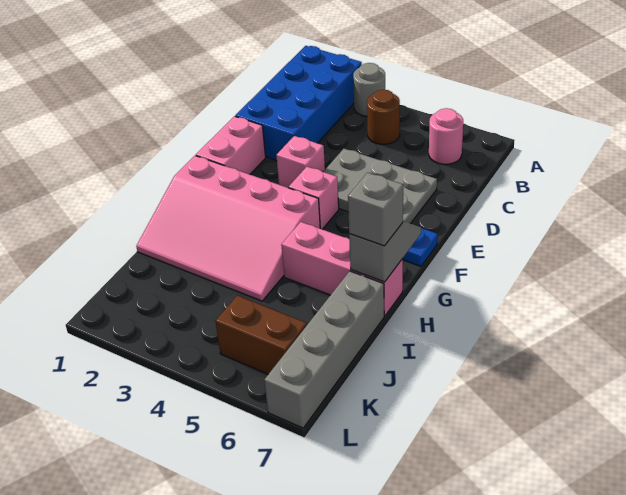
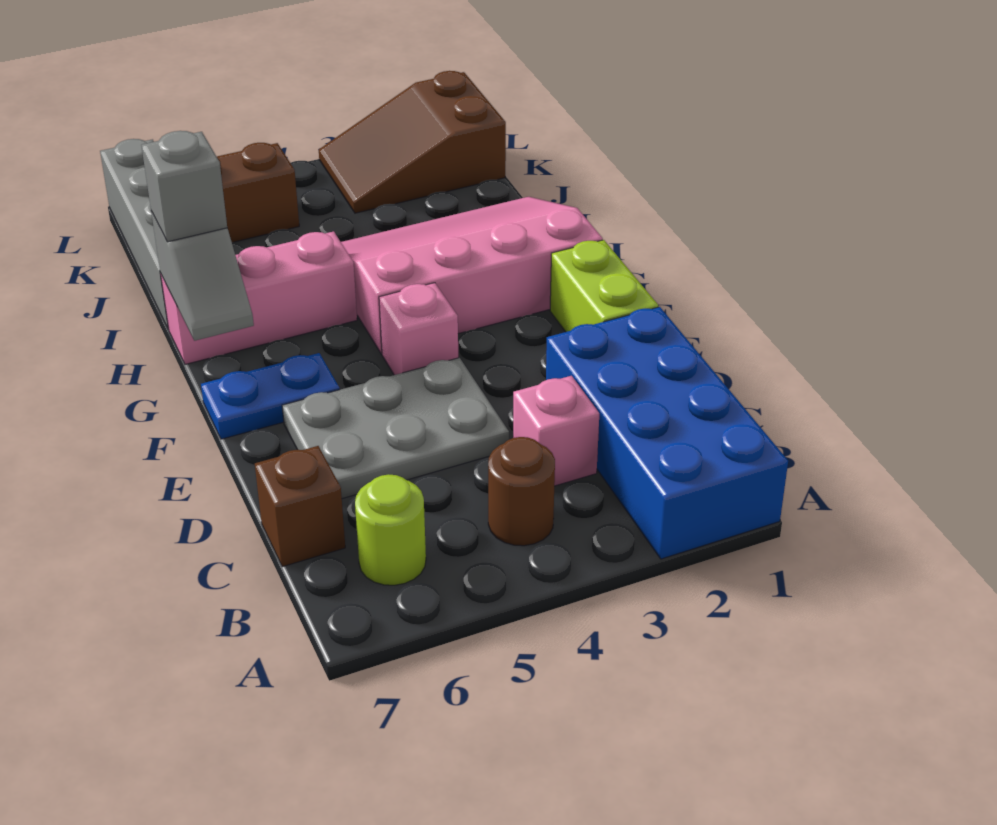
grey round brick A3 level 1 -> none
pink round brick B6 level 1 -> lime round brick B6 level 1
none -> brown brick C7 level 1
pink brick E1:F1 level 1 -> lime brick E1:F1 level 1
pink brick E3 level 1 -> pink brick C3 level 1
none -> brown slope K1:L3 level 1 top 1

